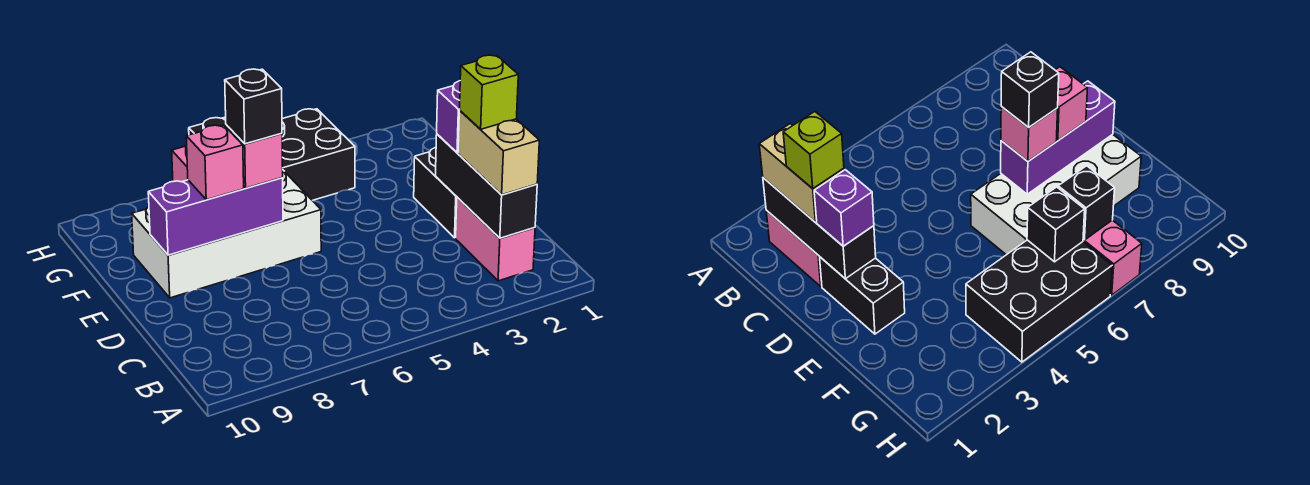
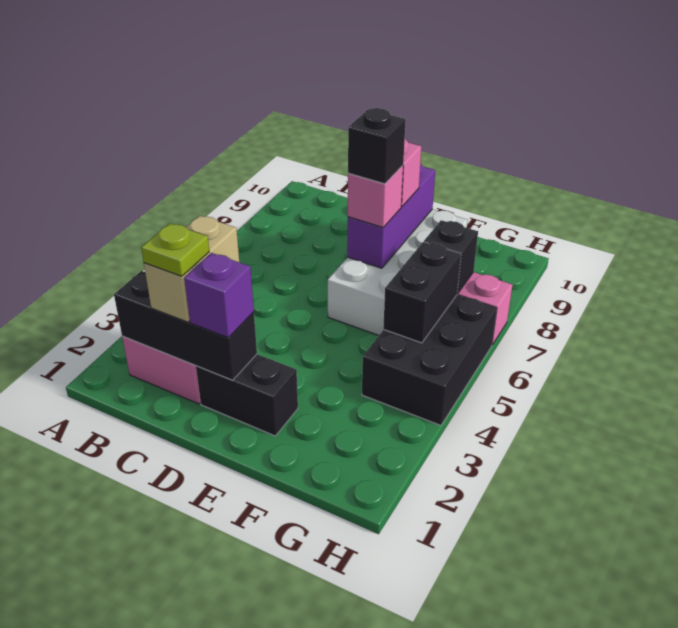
tan brick B2:C2 level 3 -> tan brick C2:C3 level 3
lime brick C2 level 4 -> lime plate C2 level 4
black brick G6 level 2 -> black brick G5:G6 level 2

